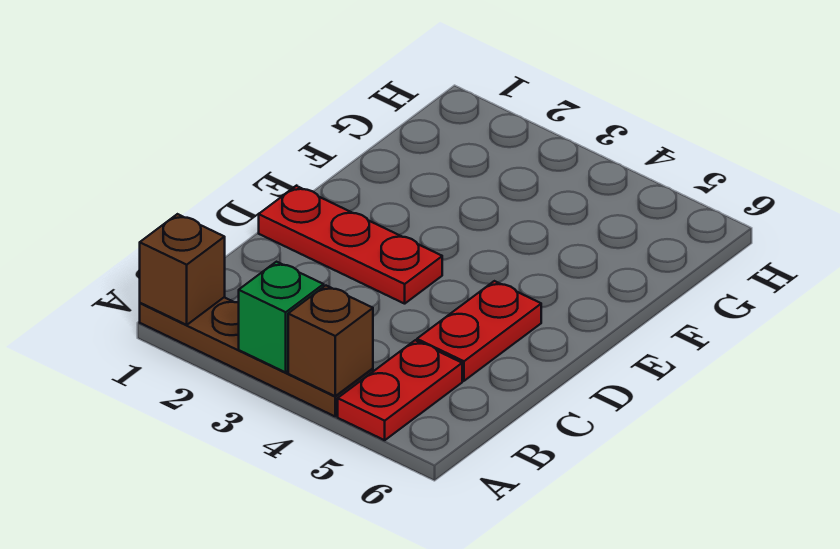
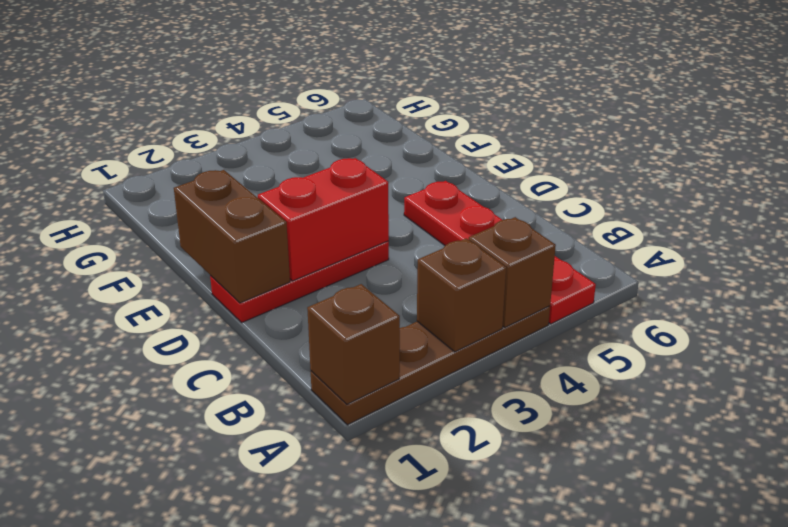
green brick A3 level 2 -> brown brick A3 level 2
none -> brown brick D1:E1 level 2
none -> red brick D2:D3 level 2

